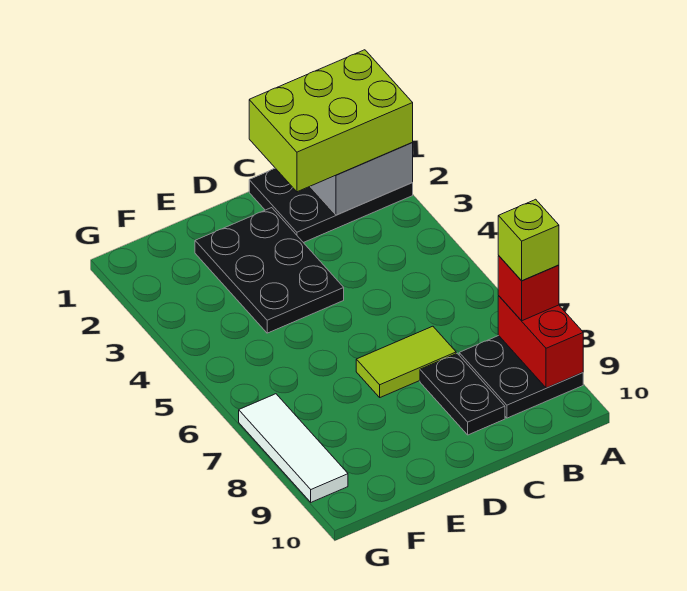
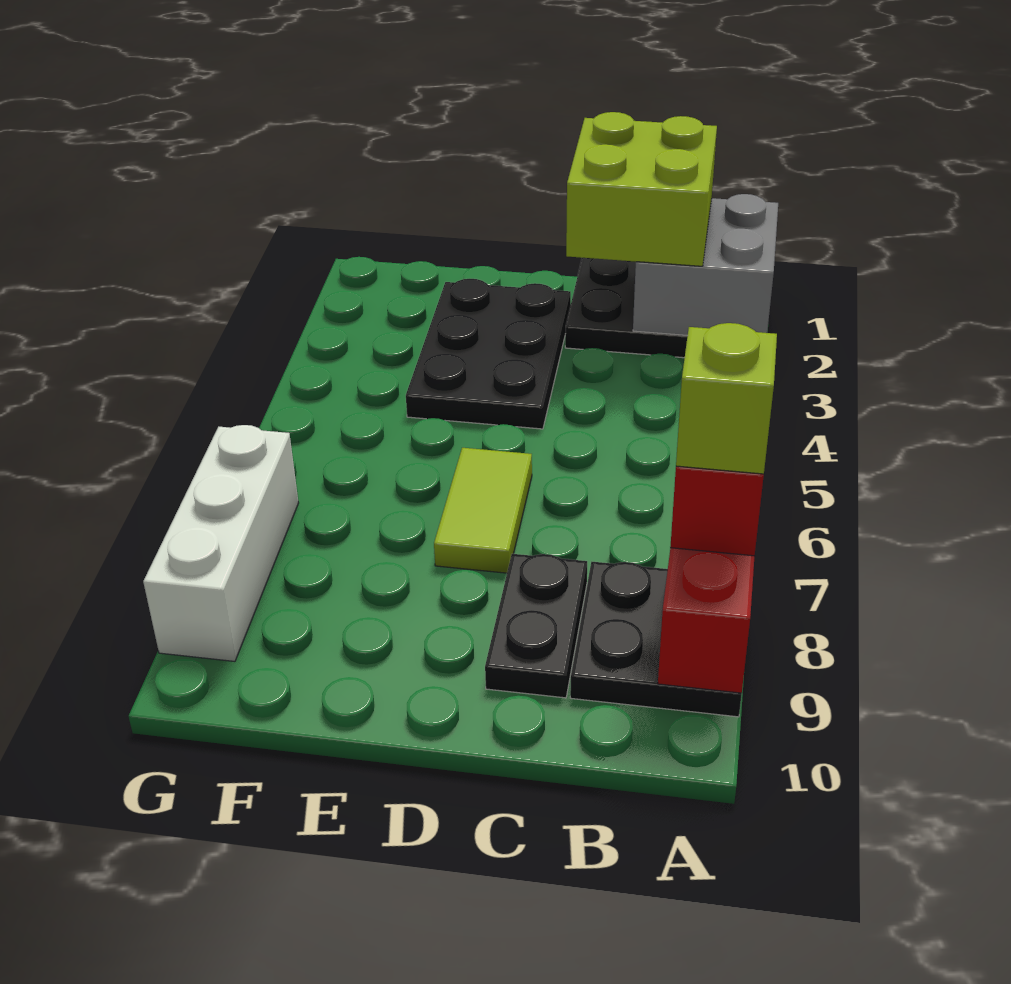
lime brick A1:C2 level 3 -> lime brick B1:C2 level 3
lime tile C7:D7 level 1 -> lime tile D6:D7 level 1
white tile G7:G9 level 1 -> white brick G7:G9 level 1

